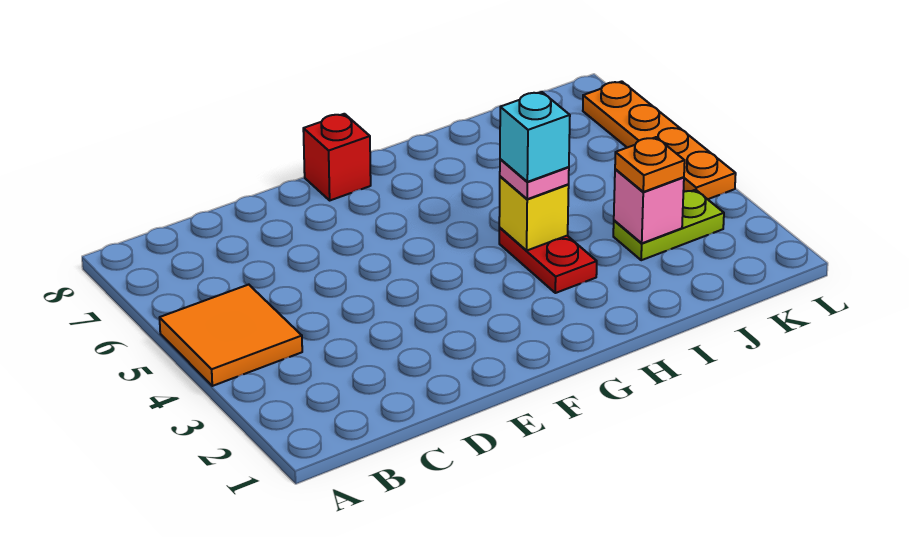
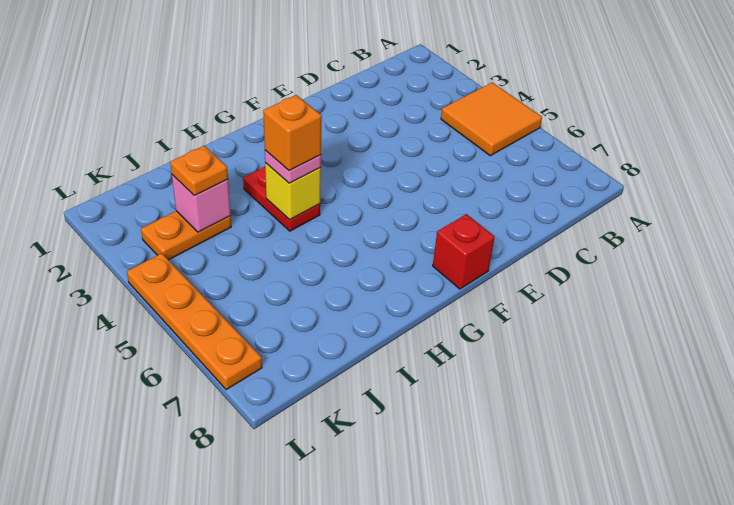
cyan brick H4 level 4 -> orange brick H4 level 4
lime plate J3:K3 level 1 -> orange plate J3:K3 level 1

